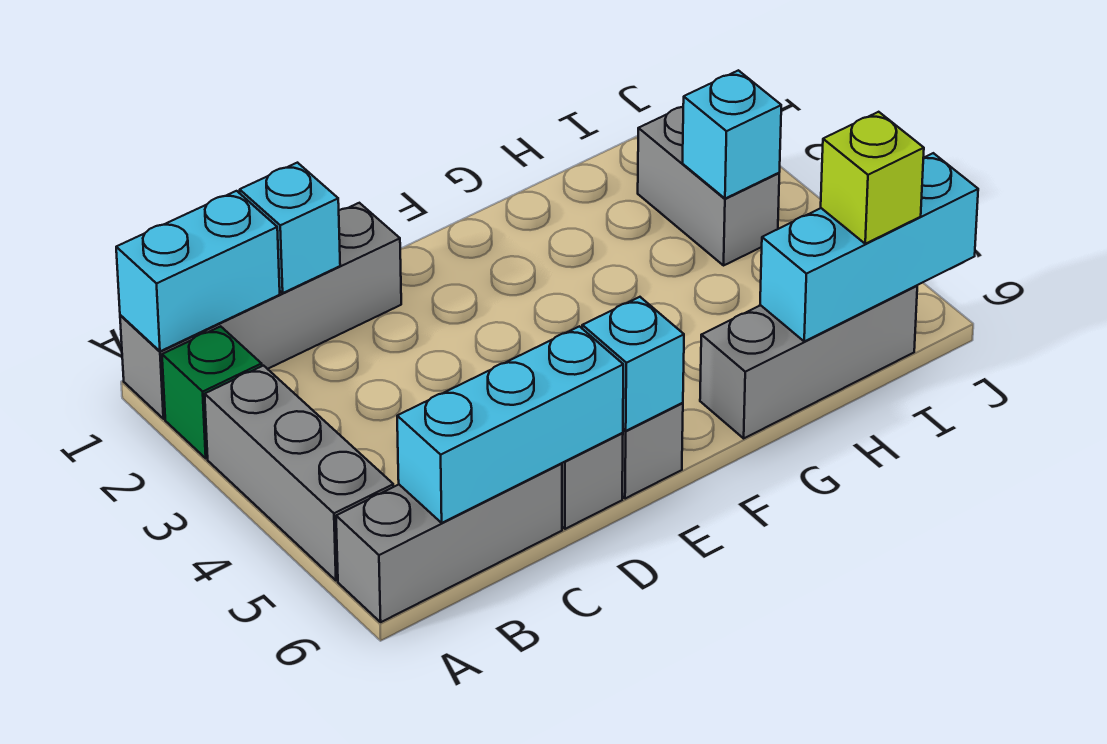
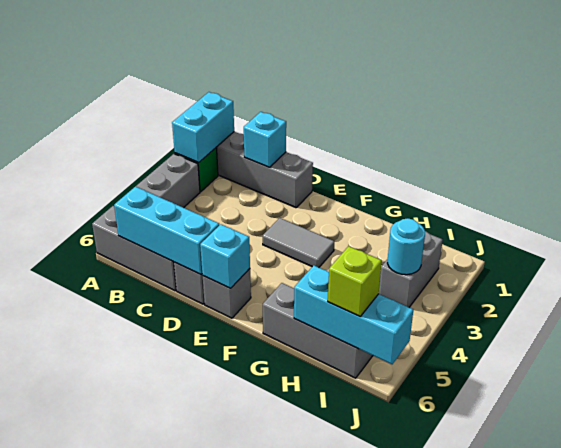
cyan brick A1:B1 level 2 -> cyan brick A1:A2 level 2
none -> grey tile E3:F3 level 1
cyan brick I3 level 2 -> cyan round brick I3 level 2

